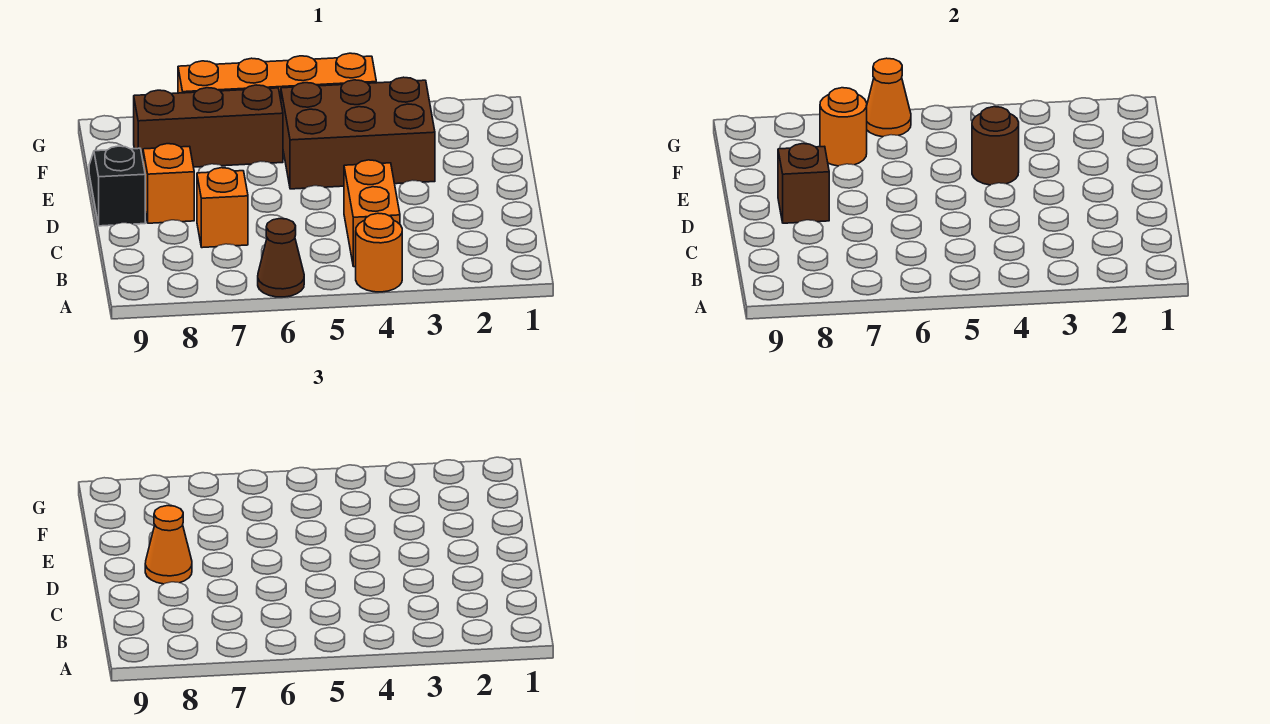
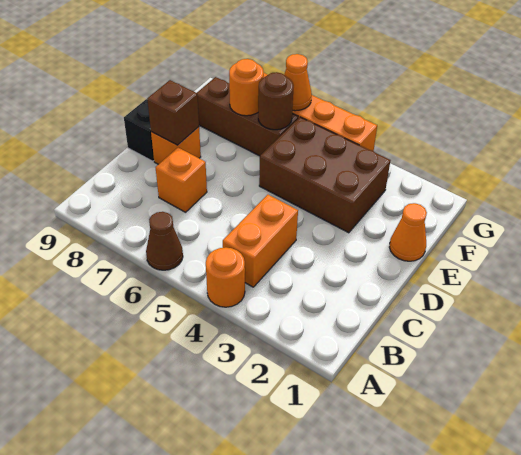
orange cone D8 level 3 -> orange cone E1 level 1
brown round brick E4 level 2 -> brown round brick F6 level 2

